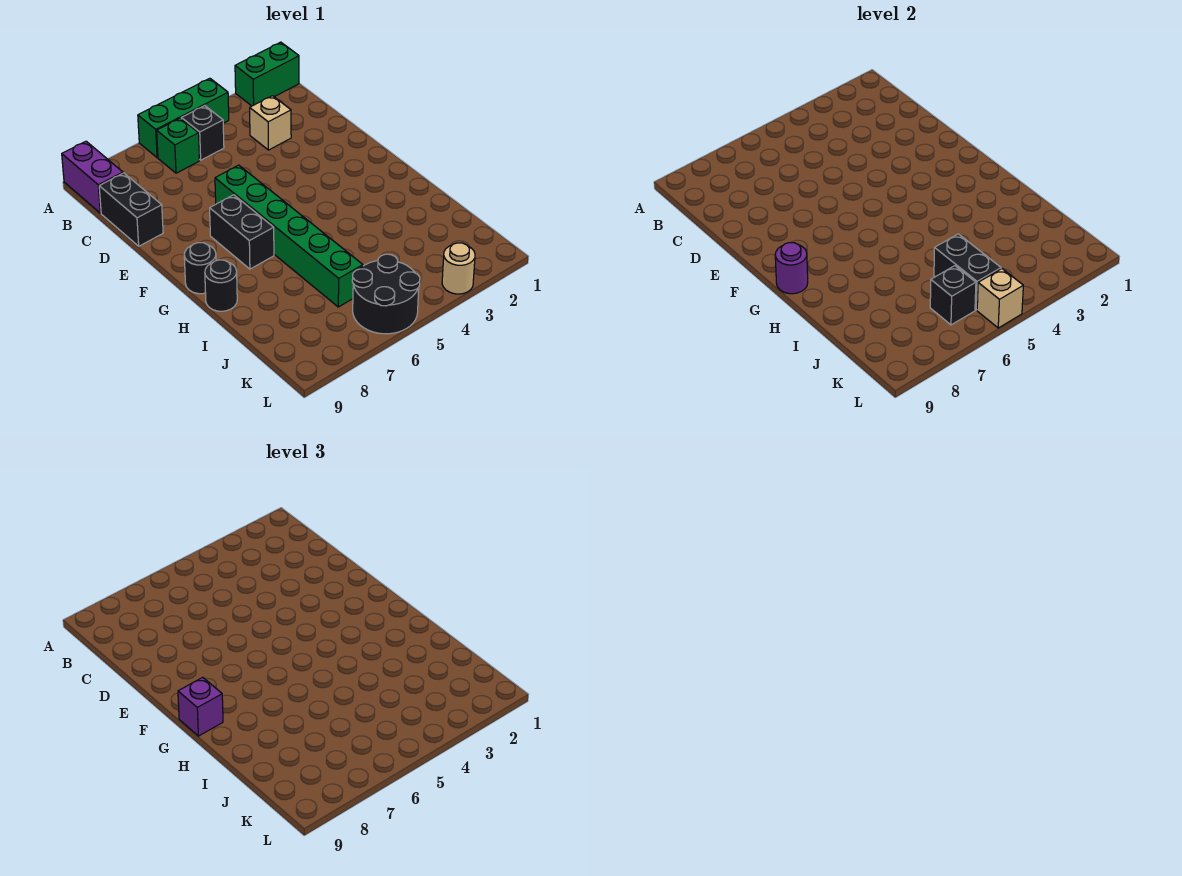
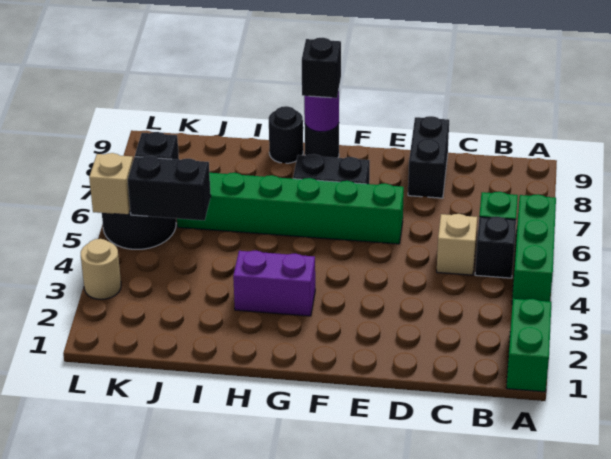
purple brick A9:B9 level 1 -> purple brick G3:H3 level 1
tan brick C3 level 1 -> tan brick C5 level 1
black brick C9:D9 level 1 -> black brick D8:D9 level 1
purple brick G9 level 3 -> black brick G9 level 3

